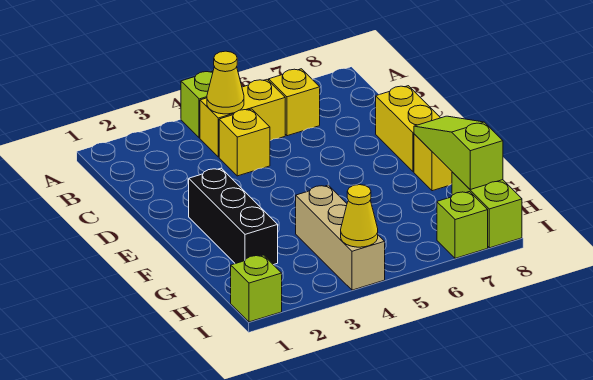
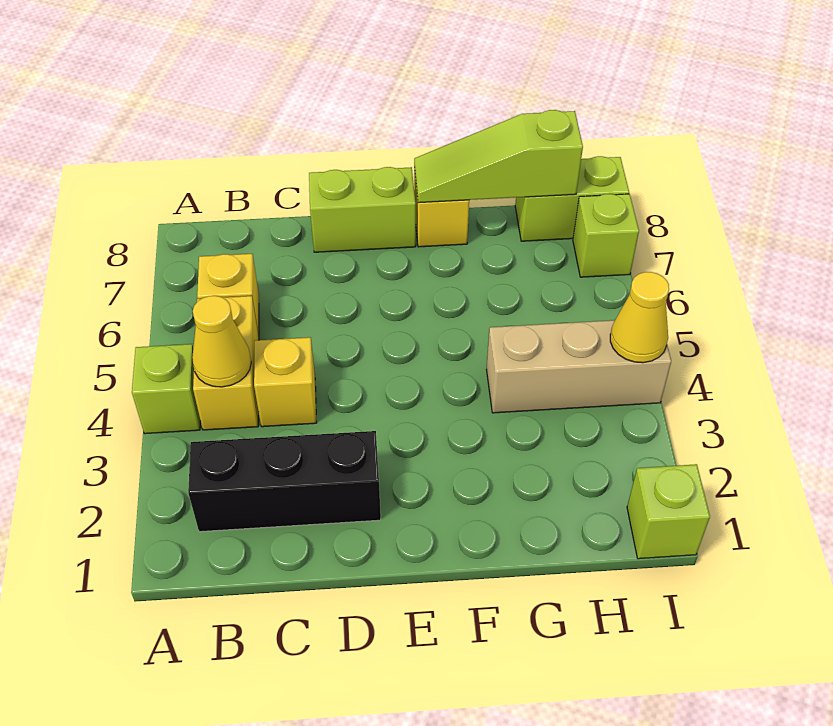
yellow brick D8:E8 level 1 -> lime brick D8:E8 level 1
black brick E2:G2 level 1 -> black brick B2:D2 level 1

